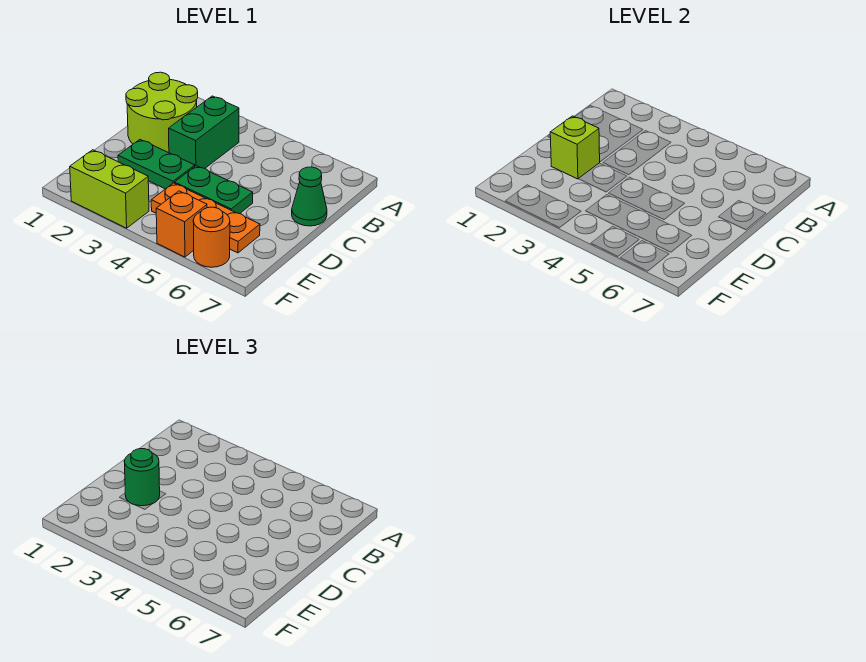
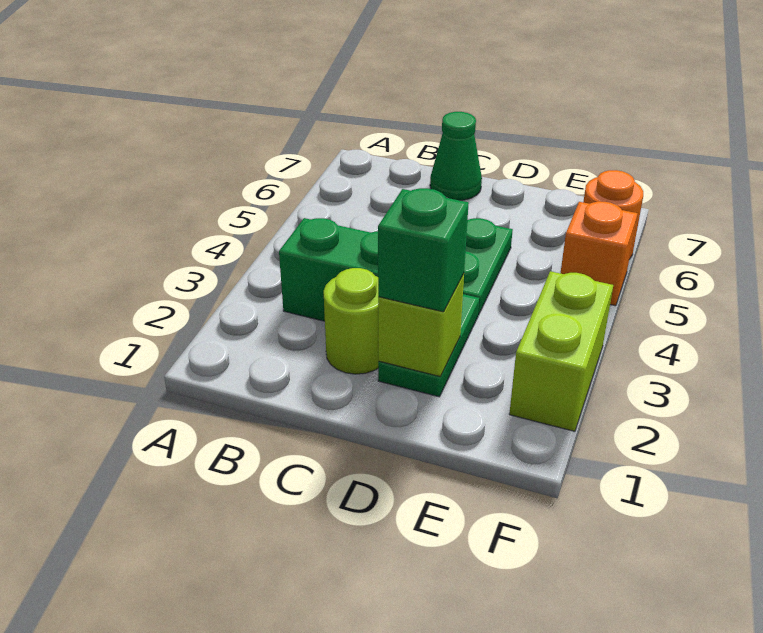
lime round brick B1:C2 level 1 -> lime round brick C2 level 1
green round brick D2 level 3 -> green brick D2 level 3
orange plate E4:E6 level 1 -> none

